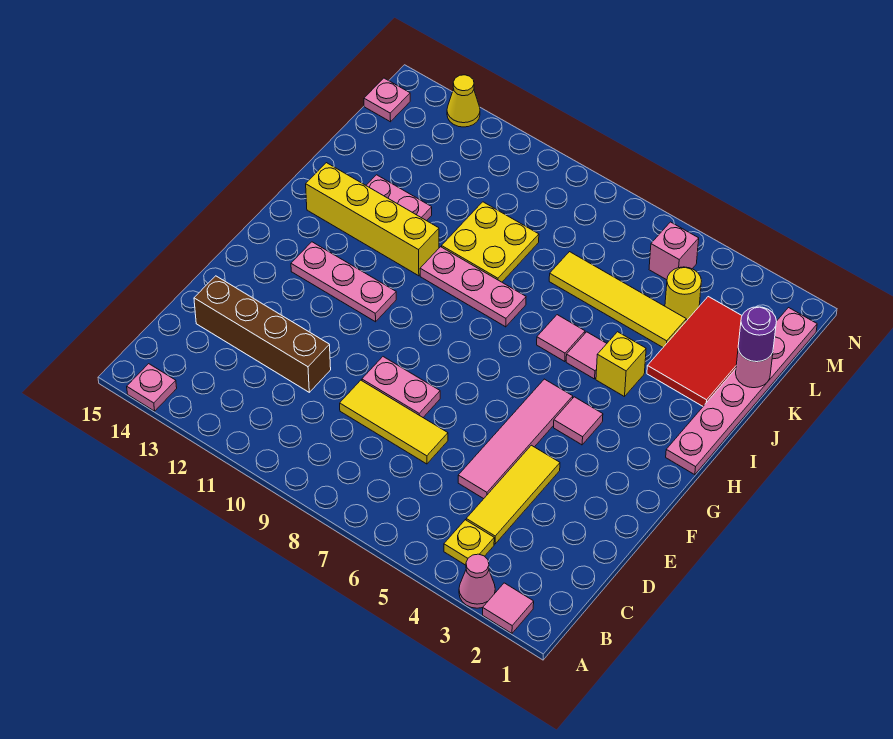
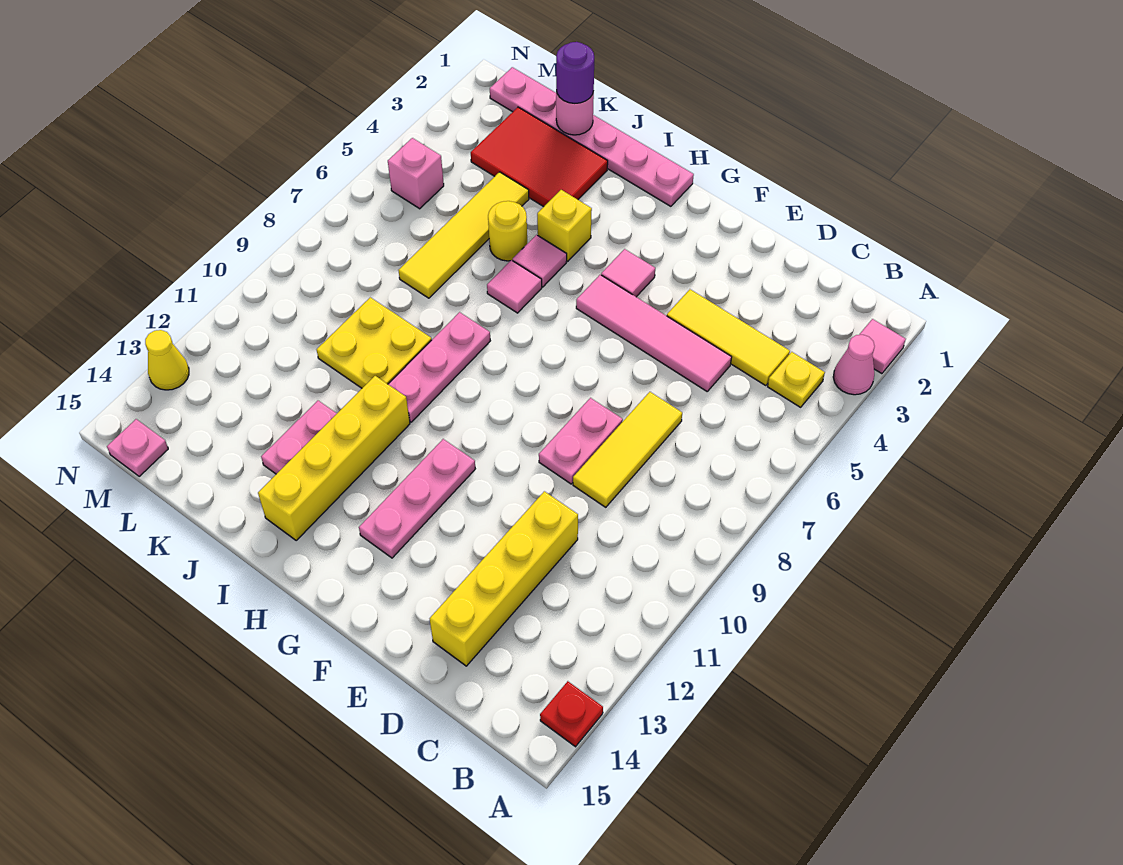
pink plate A14 level 1 -> red plate A14 level 1
brown brick D11:D14 level 1 -> yellow brick D11:D14 level 1
yellow round brick L4 level 1 -> yellow round brick J5 level 1

